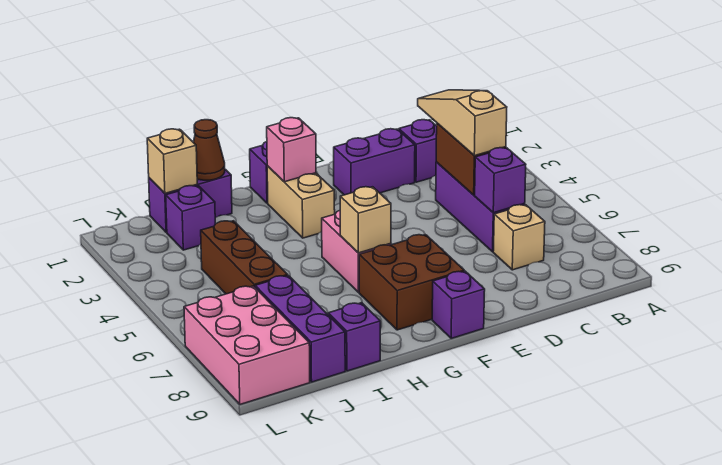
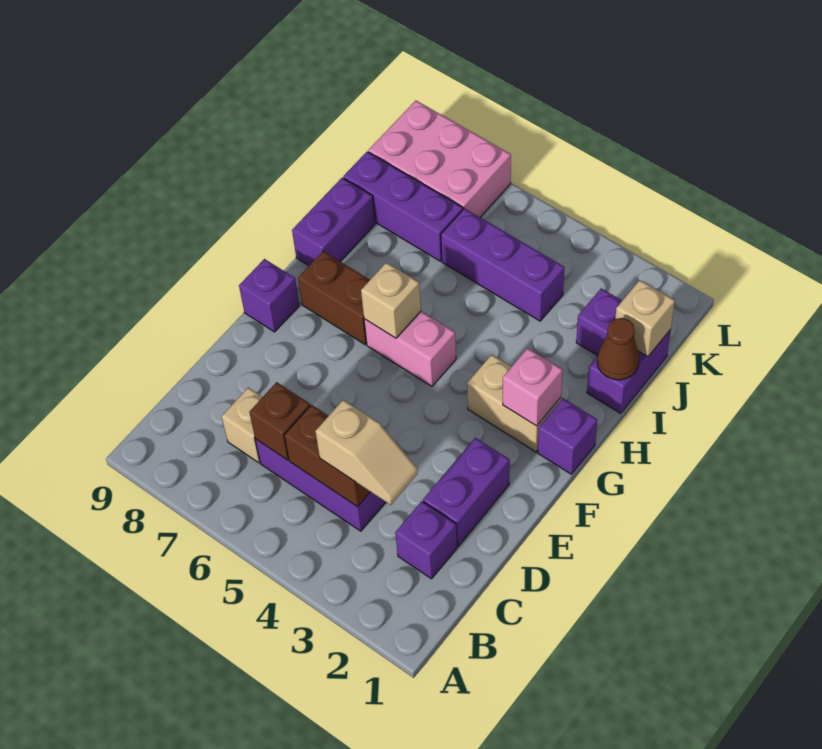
tan slope C3:C5 level 3 top 5 -> tan slope C3:C4 level 3 top 4
purple brick C6 level 2 -> brown brick C6 level 2
brown brick F7:G8 level 1 -> brown brick G7:G8 level 1
purple brick I9 level 1 -> purple brick H9:I9 level 1
brown brick J4:J6 level 1 -> purple brick J4:J6 level 1

